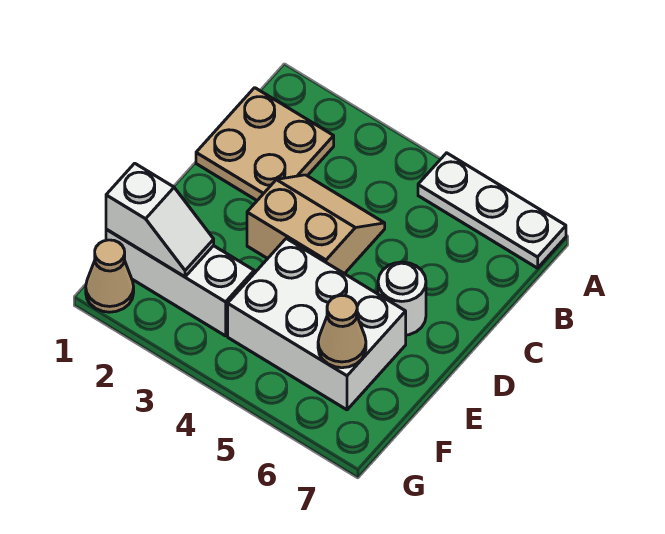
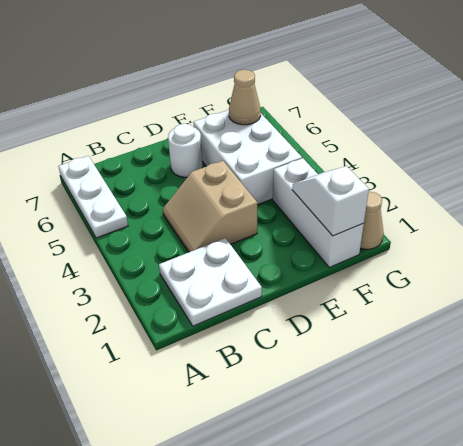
tan plate B1:C2 level 1 -> white plate B1:C2 level 1

